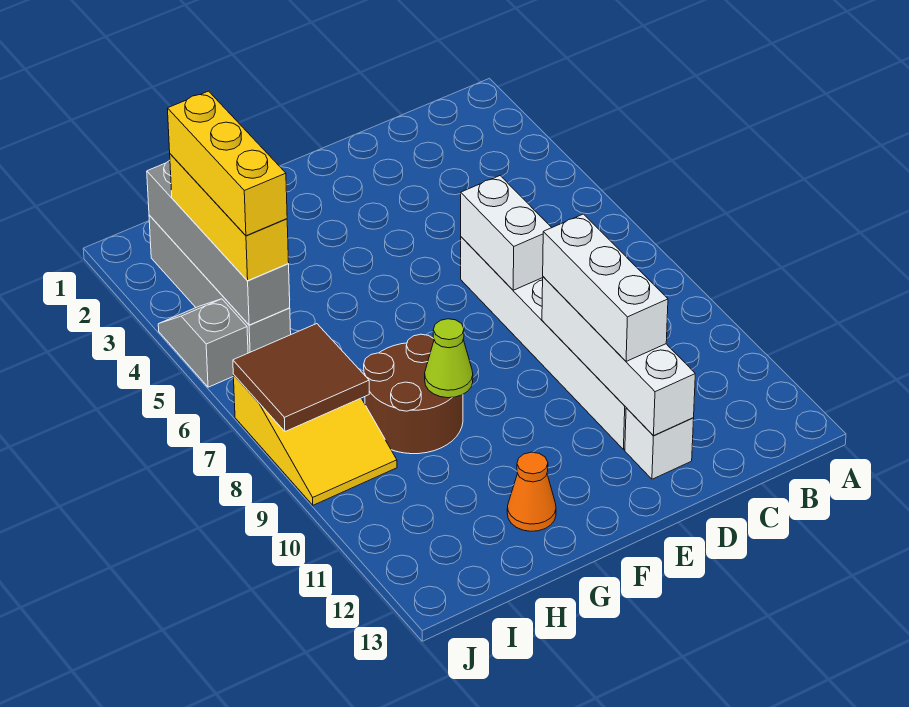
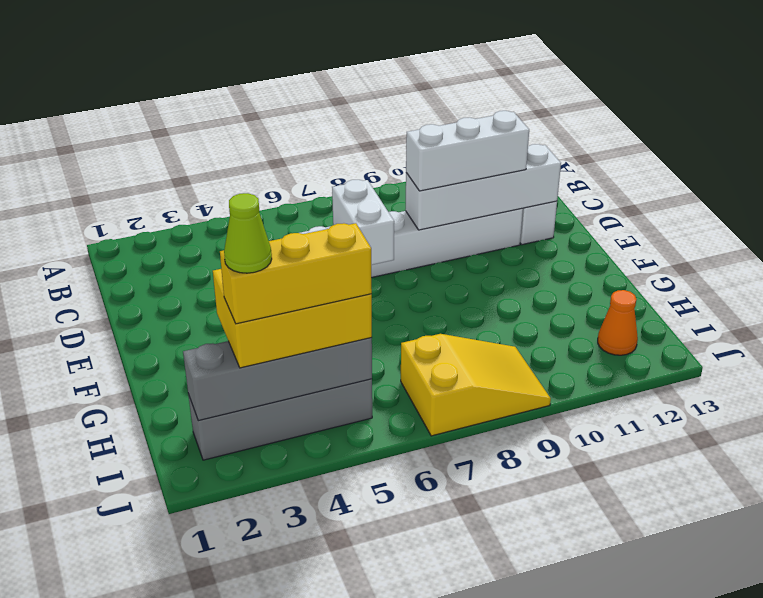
white brick D6:D7 level 2 -> white brick D7:E7 level 2
brown round brick G8:H9 level 1 -> none
lime cone G9 level 2 -> lime cone I3 level 5
orange cone G12 level 1 -> orange cone I12 level 1
yellow brick I3:I5 level 3 -> yellow brick H3:I5 level 3
brown tile I7:J8 level 2 -> none
grey slope J4:J5 level 1 top 5 -> none

